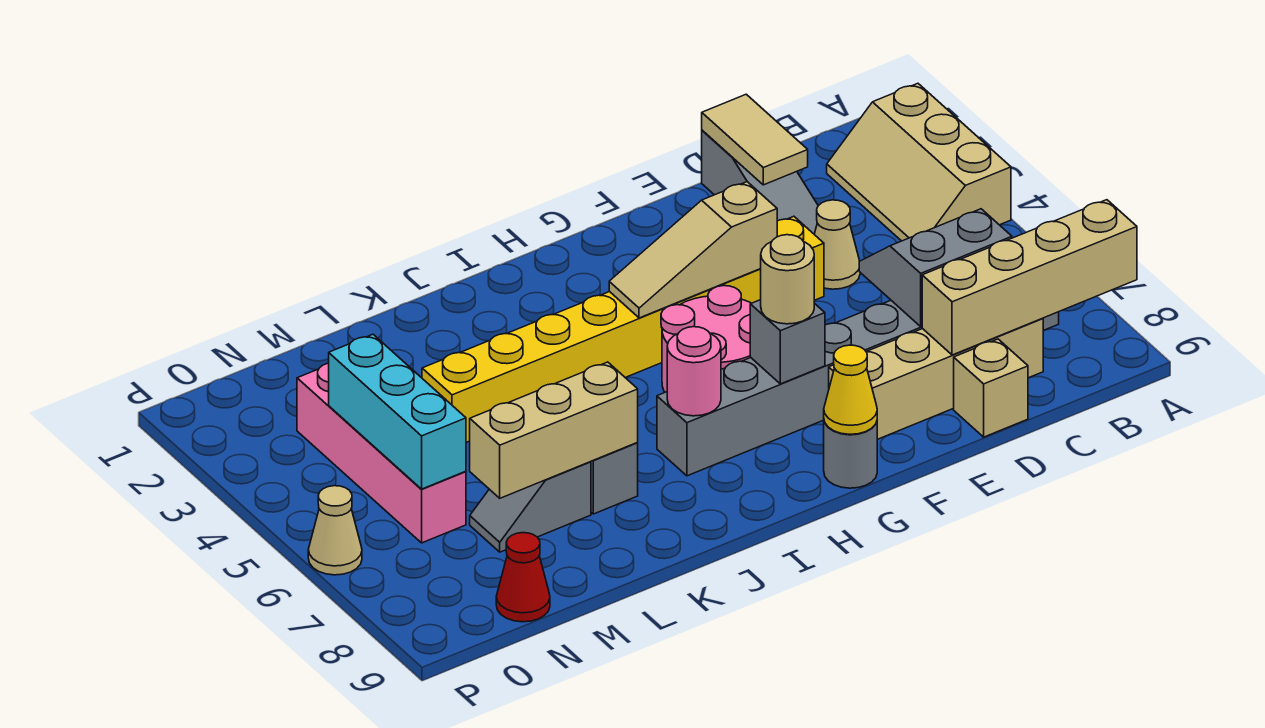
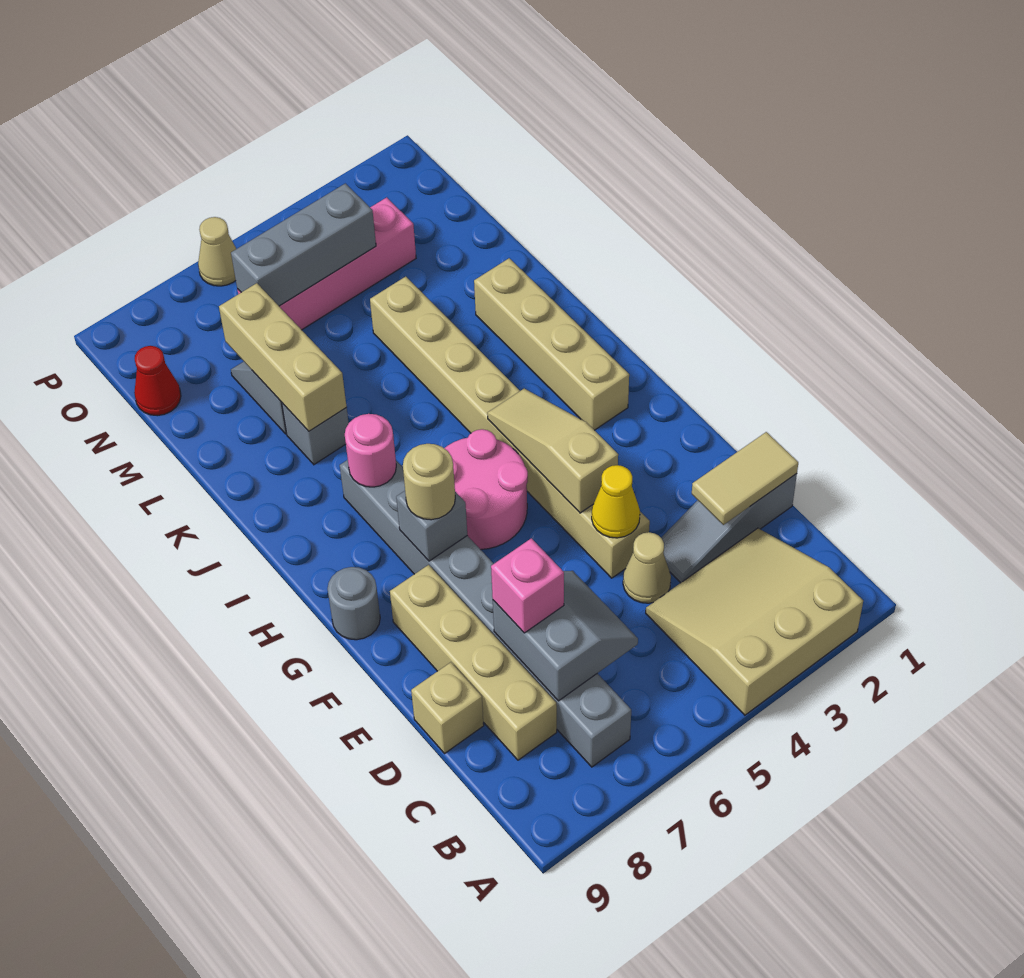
tan slope A2:B4 level 1 top A -> tan slope A2:C4 level 1 top A
tan brick A8:D8 level 2 -> tan brick H2:K2 level 1
none -> pink brick D7 level 3
yellow brick E4:L4 level 1 -> tan brick E4:L4 level 1
yellow cone G9 level 2 -> yellow cone E4 level 2
cyan brick N4:N6 level 2 -> grey brick N4:N6 level 2

